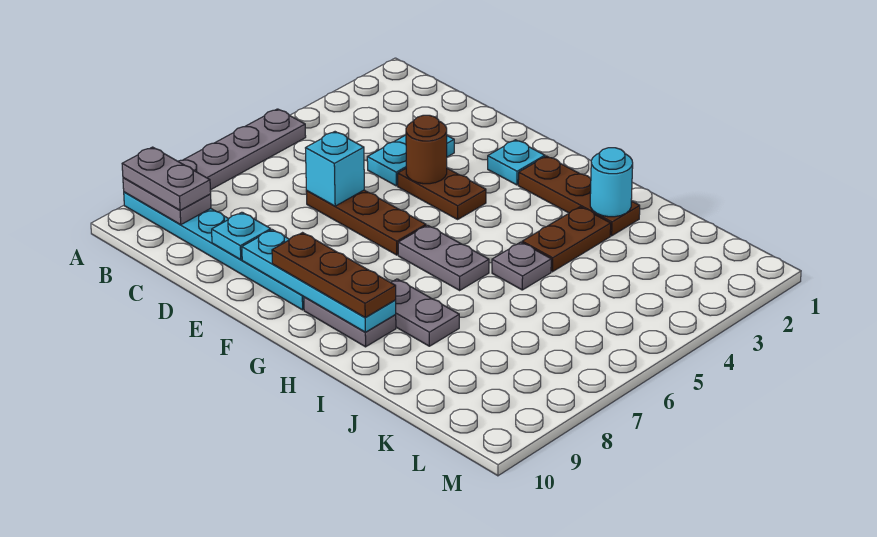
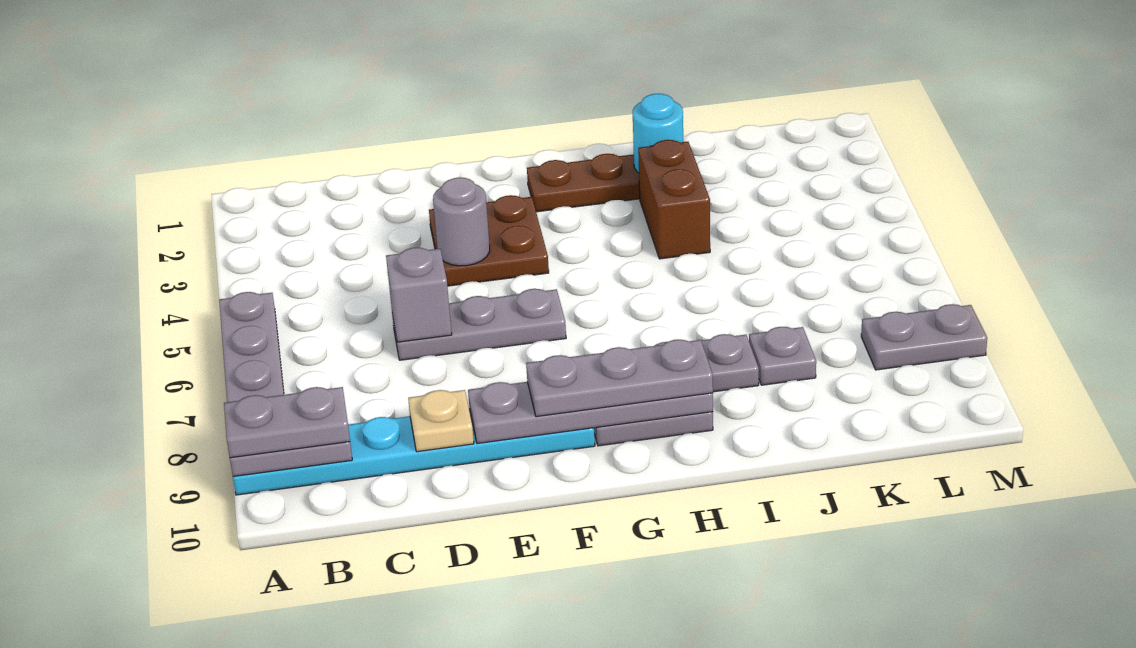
cyan plate D3:D4 level 1 -> none
brown plate D6:F6 level 1 -> grey plate D6:F6 level 1
cyan brick D6 level 2 -> grey brick D6 level 2
cyan plate D9 level 2 -> tan plate D9 level 2
brown plate E4:F4 level 1 -> brown plate E3:F4 level 1
brown round brick E4 level 2 -> grey round brick E4 level 2
cyan plate E9:H9 level 2 -> grey plate E9:H9 level 2
cyan plate F2 level 1 -> none
brown plate F9:H9 level 3 -> grey plate F9:H9 level 3
grey plate G6:H6 level 1 -> grey plate L8:M8 level 1
brown plate I3:I4 level 1 -> brown brick I3:I4 level 1
grey plate I5 level 1 -> grey plate J8 level 1

